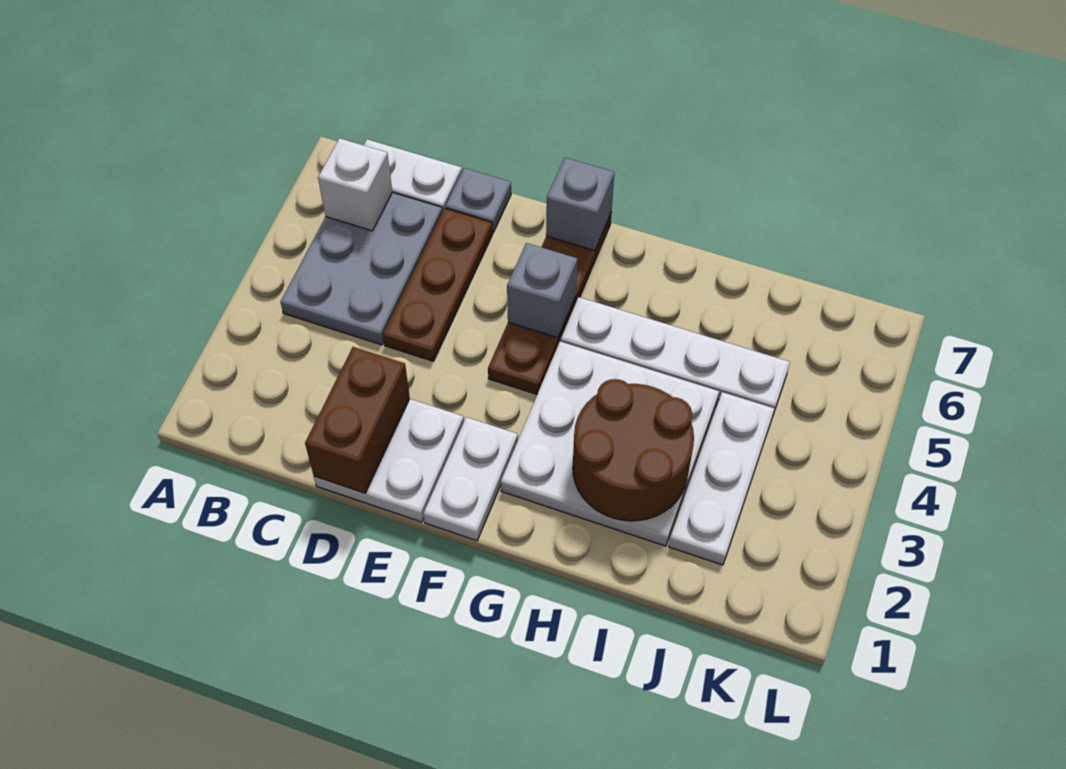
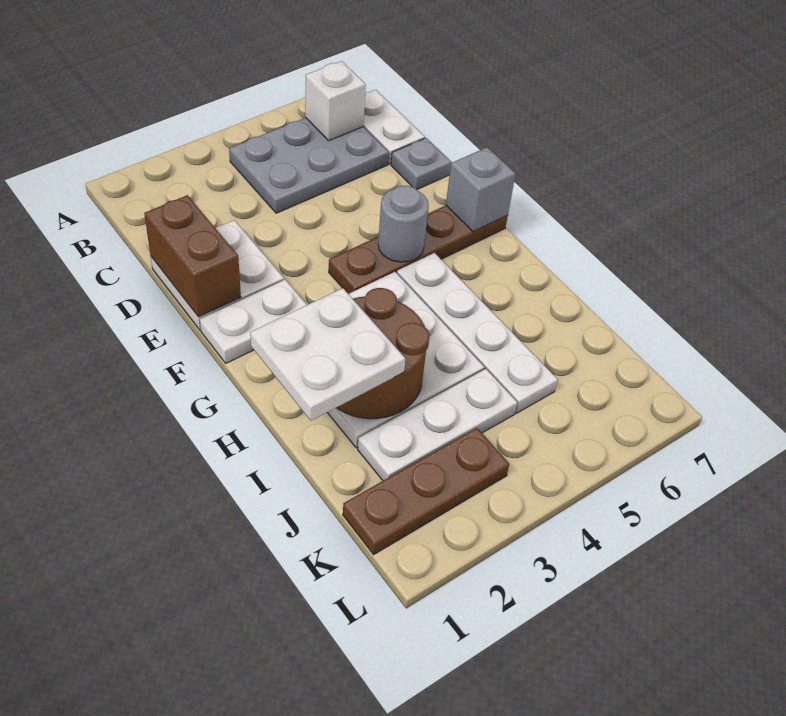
brown brick D1:D2 level 2 -> brown brick D1:E1 level 2
brown plate D4:D6 level 1 -> brown plate K1:K3 level 1
grey brick F5 level 2 -> grey round brick F5 level 2
none -> white plate H1:I2 level 3

